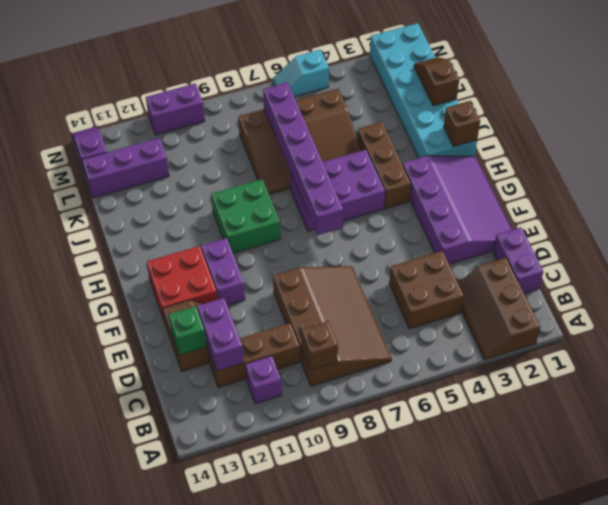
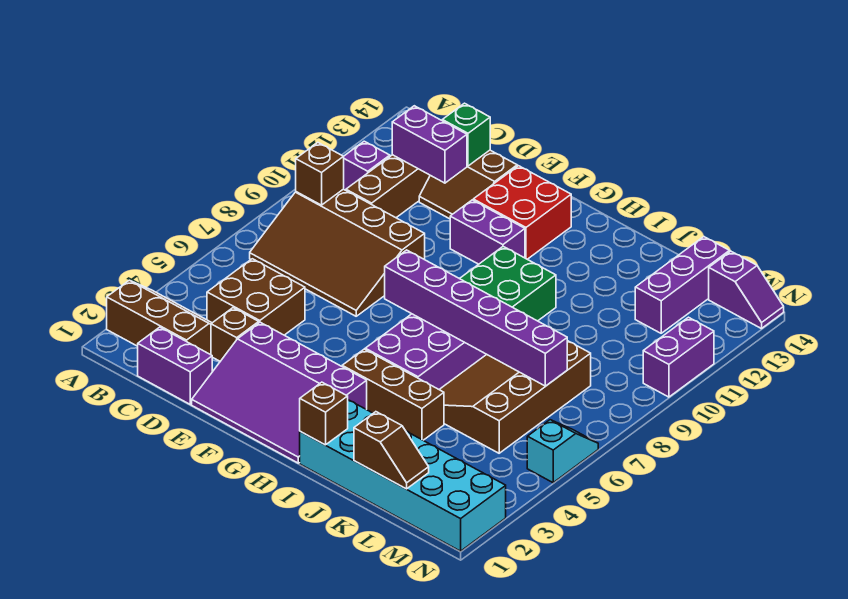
none -> brown brick D3 level 1

